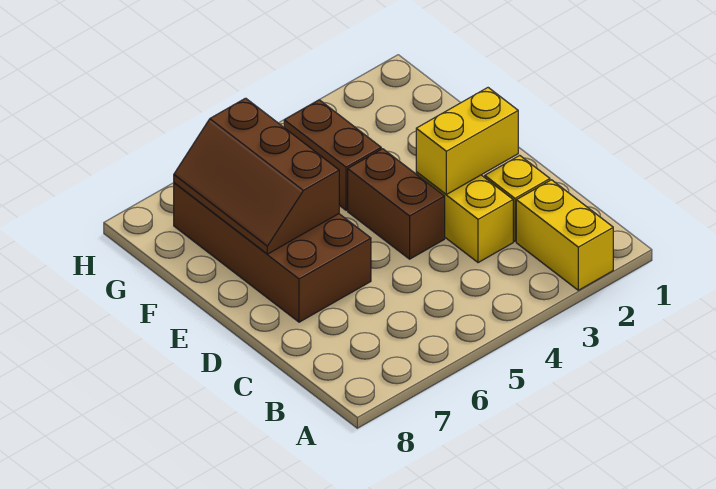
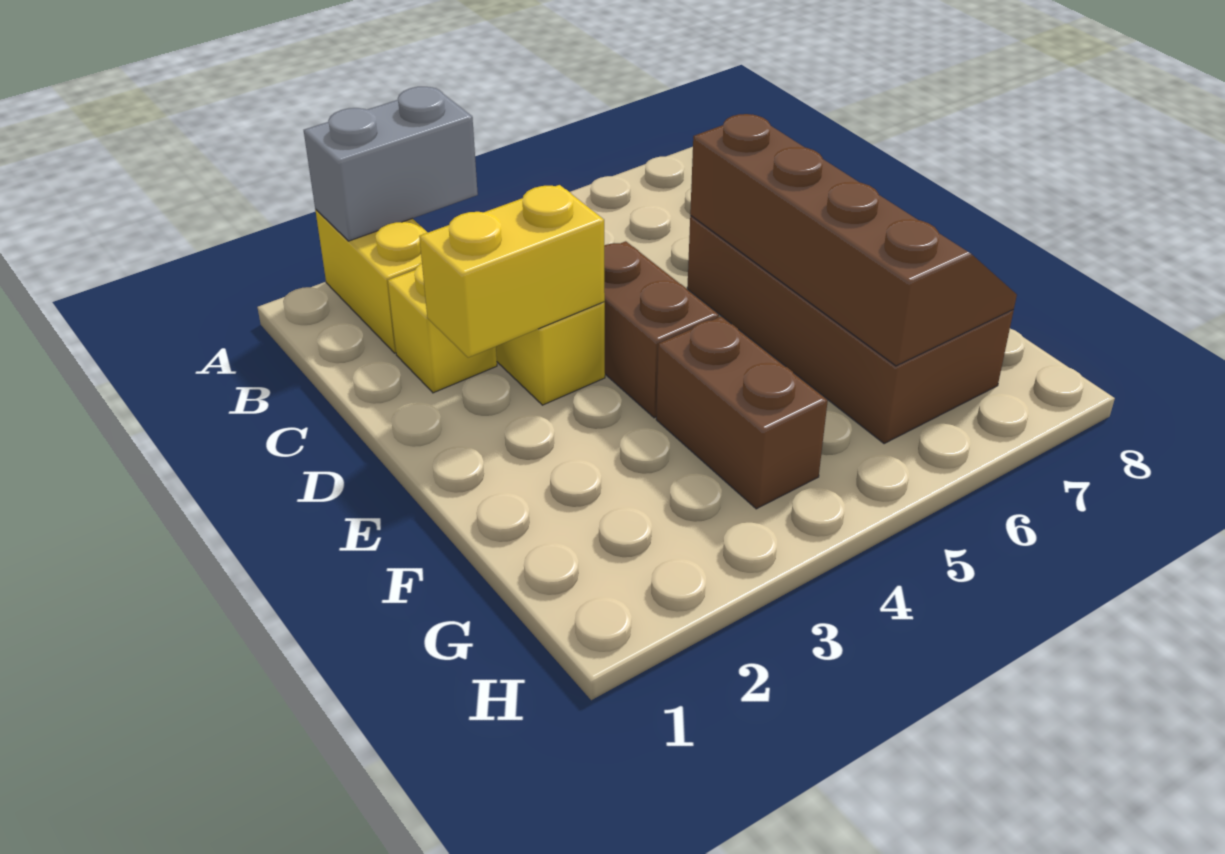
none -> grey brick A2:A3 level 2
brown slope E6:G7 level 2 top 6 -> brown slope D6:G7 level 2 top 6

